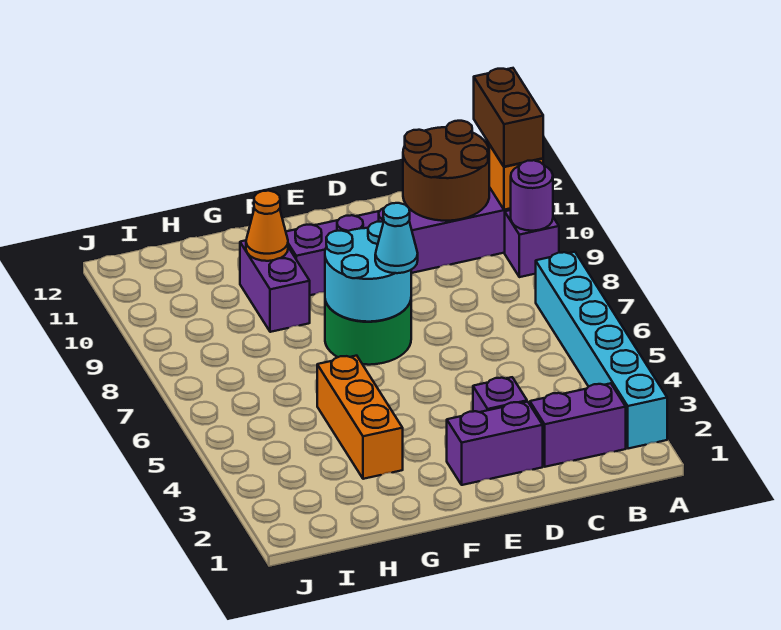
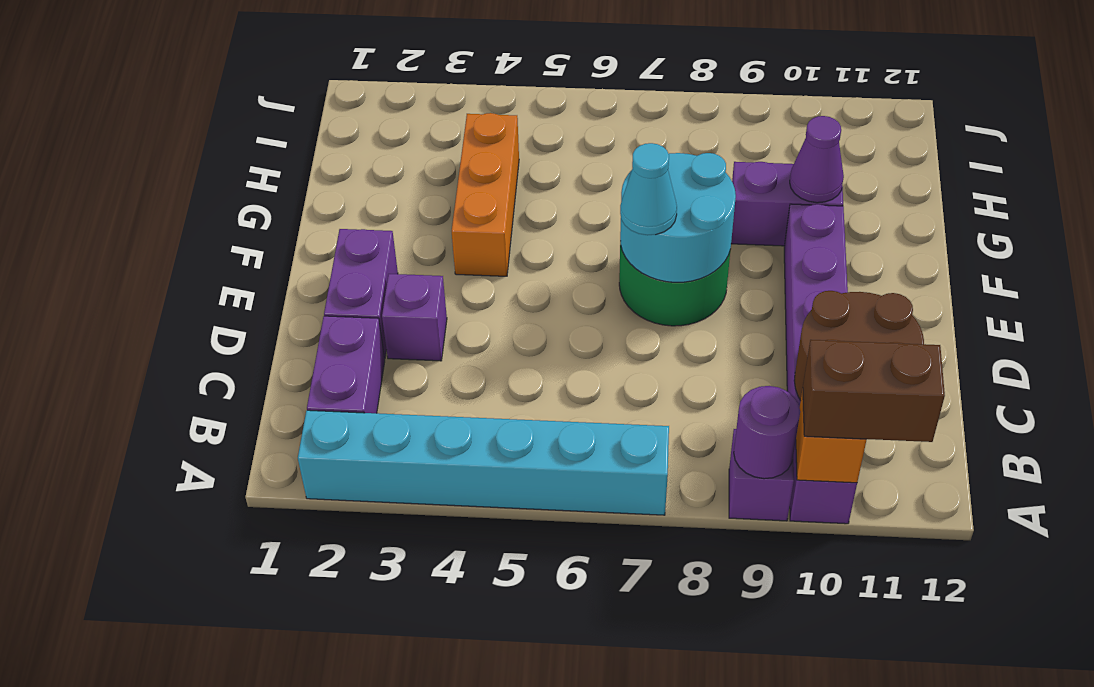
orange brick G3:G5 level 1 -> orange brick F4:H4 level 1
orange cone G10 level 2 -> purple cone G10 level 2

